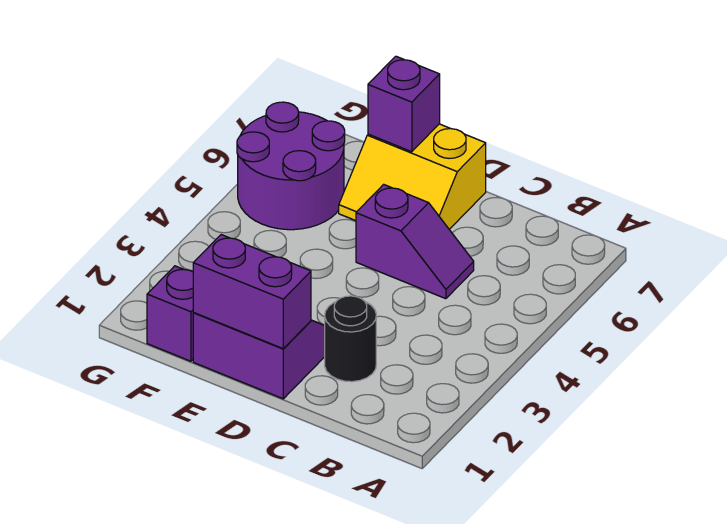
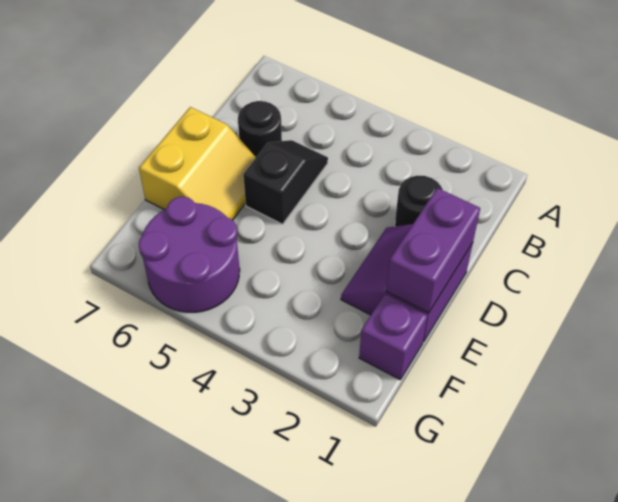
purple slope C5:D5 level 1 top D -> black slope C5:D5 level 1 top D
none -> black round brick C6 level 1
purple brick E7 level 2 -> none

